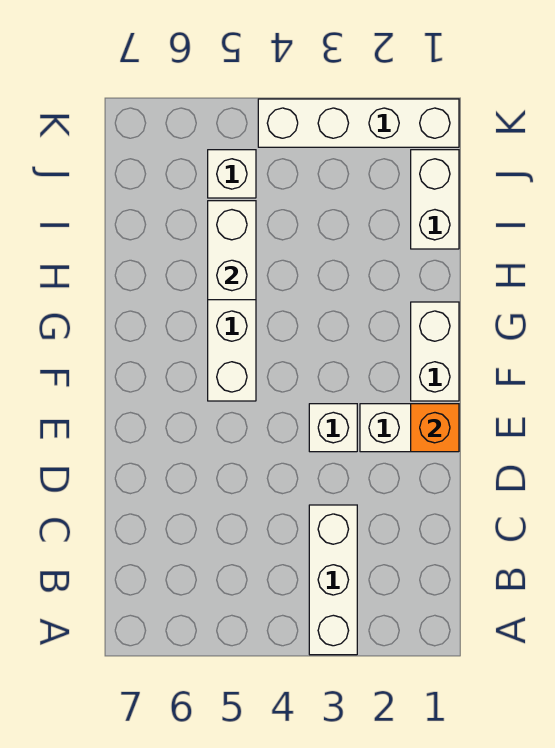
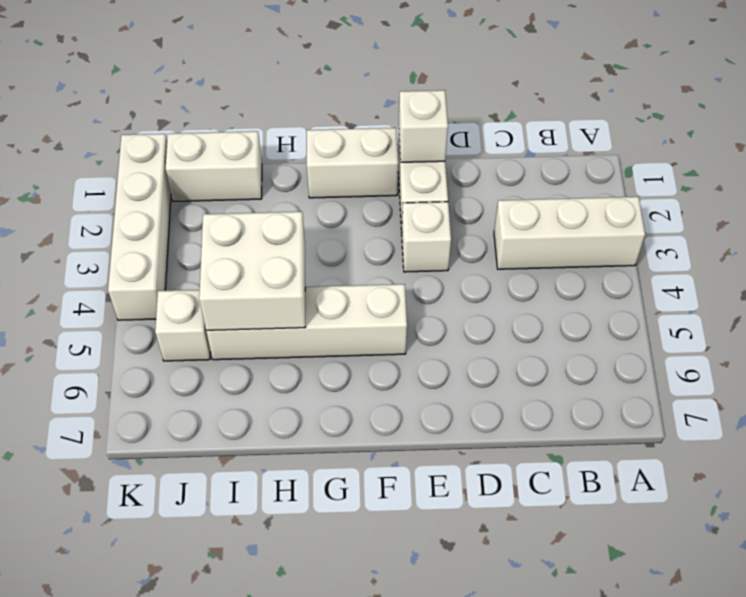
orange brick E1 level 2 -> white brick E1 level 2
white brick H5:I5 level 2 -> white brick H4:I5 level 2

